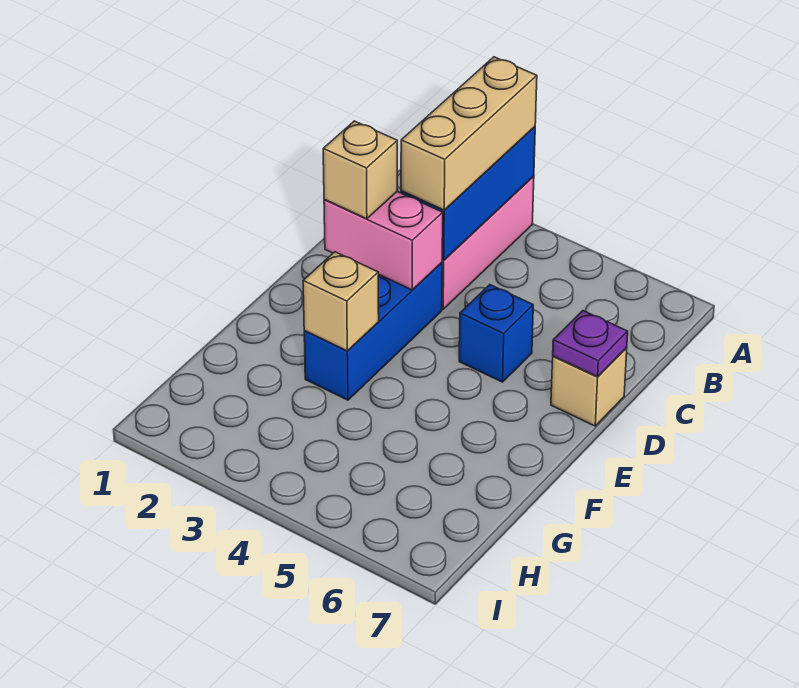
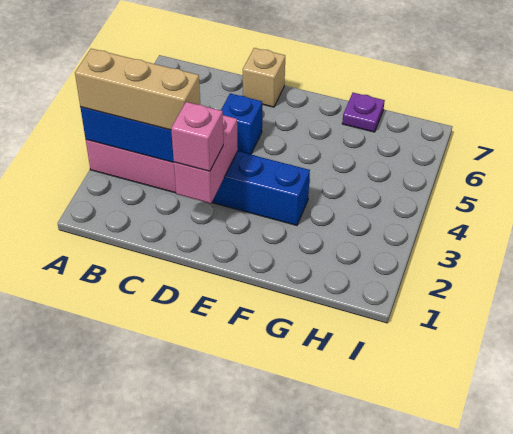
tan brick D2 level 3 -> pink brick D2 level 3
purple plate D7 level 2 -> purple plate G7 level 1
tan brick F3 level 2 -> none

